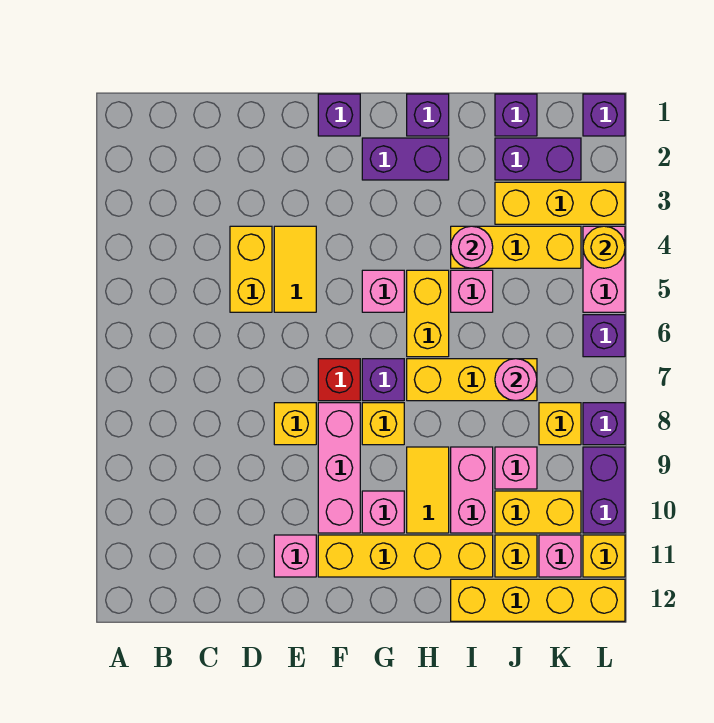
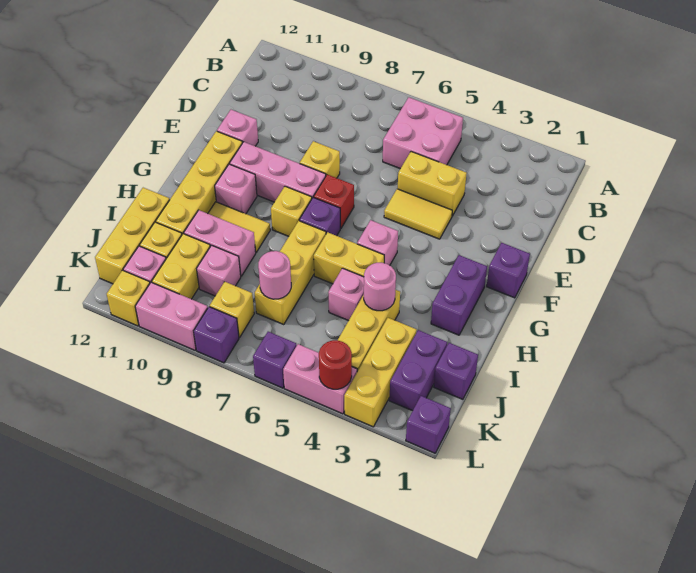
none -> pink brick B5:C6 level 1
purple brick H1 level 1 -> none
yellow brick I12:L12 level 1 -> yellow brick I12:K12 level 1
yellow round brick L4 level 2 -> red round brick L4 level 2
purple brick L9:L10 level 1 -> pink brick L9:L10 level 1

